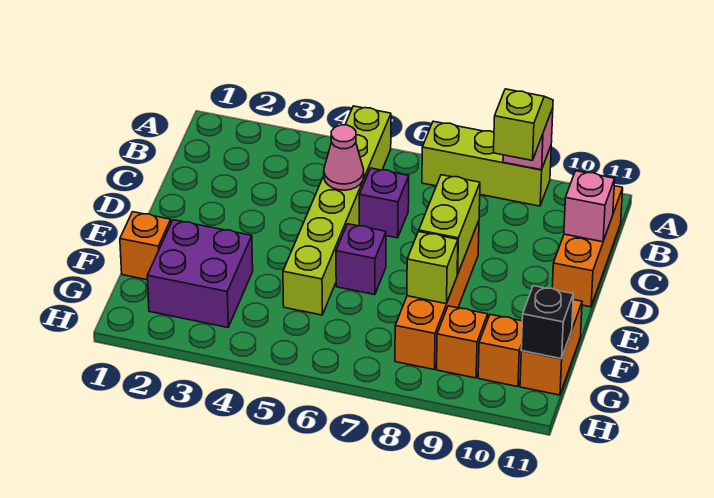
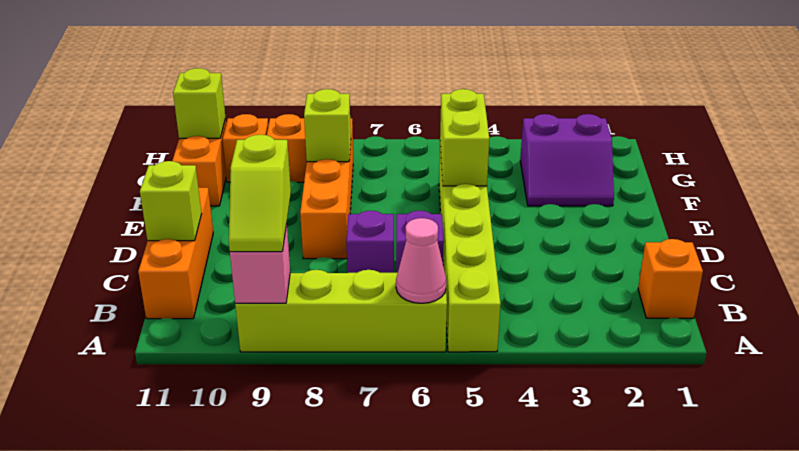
lime brick A7:A9 level 1 -> lime brick A6:A9 level 1
pink cone C5 level 2 -> pink cone A6 level 2
pink brick C11 level 2 -> lime brick C11 level 2
lime brick D8:E8 level 2 -> lime brick E5:F5 level 2
purple brick E6 level 1 -> purple brick C7 level 1
orange brick F1 level 1 -> orange brick B1 level 1
purple brick F2:G3 level 1 -> purple slope F2:G3 level 1 top G
black brick G11 level 2 -> lime brick G11 level 2

